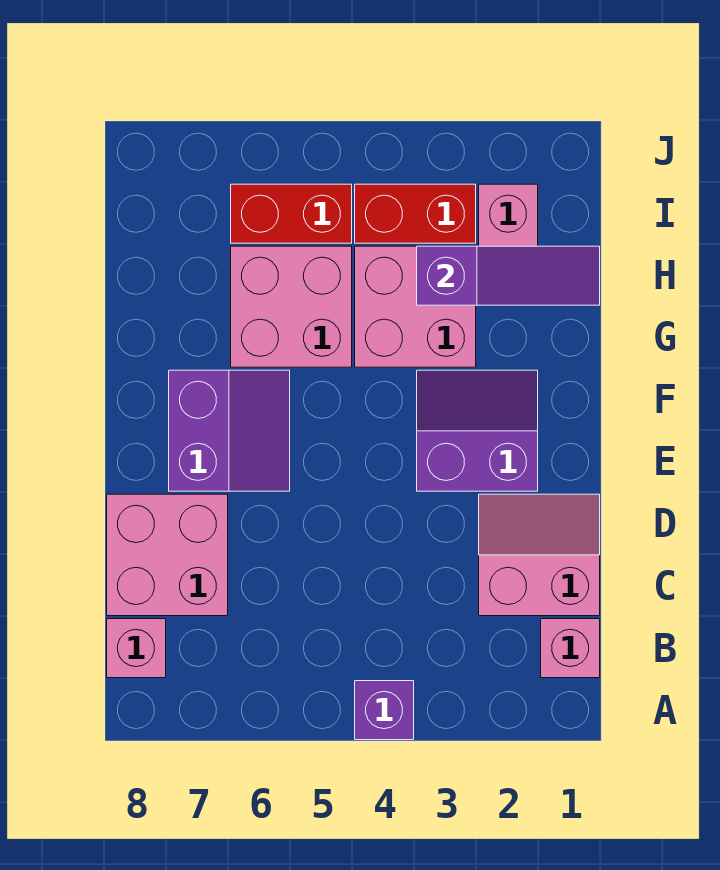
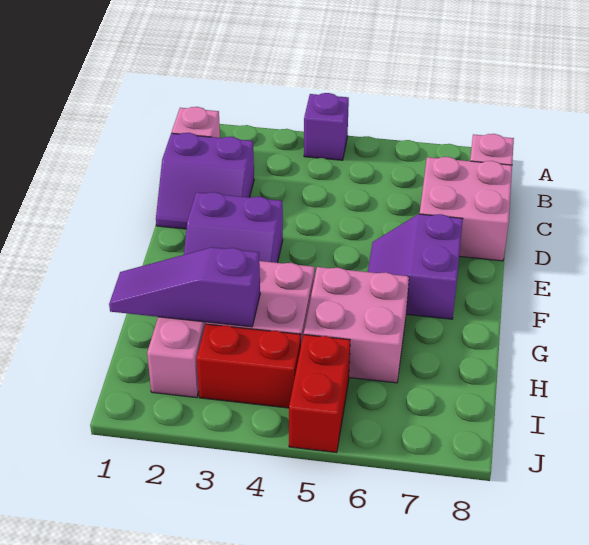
pink slope C1:D2 level 1 top C -> purple slope C1:D2 level 1 top C
red brick I5:I6 level 1 -> red brick I5:J5 level 1

